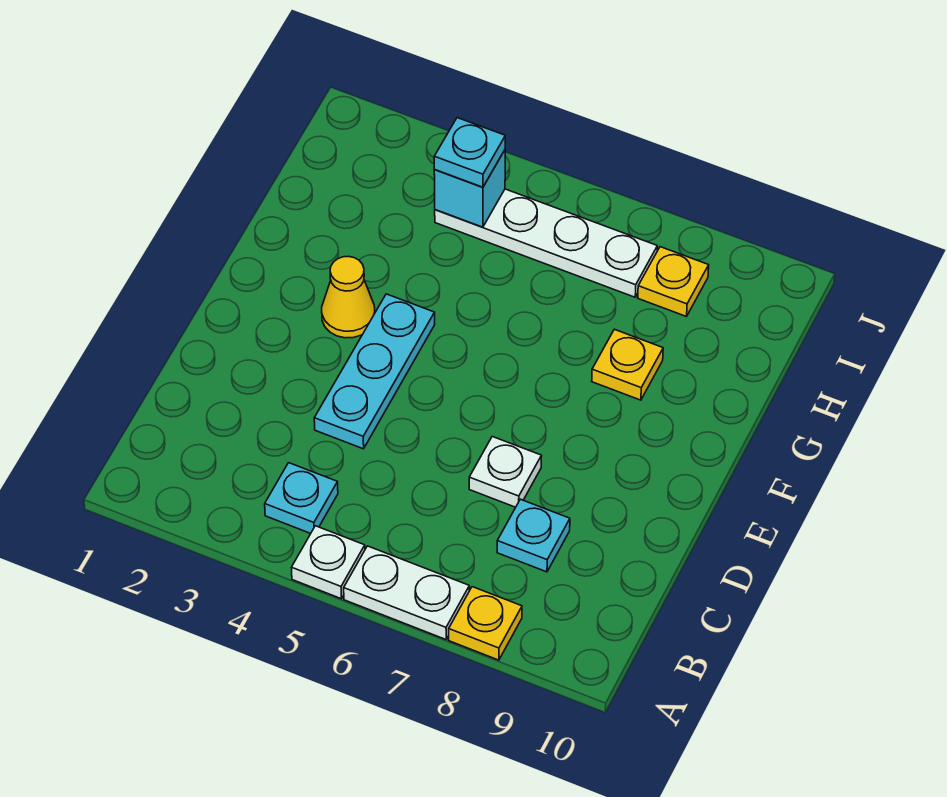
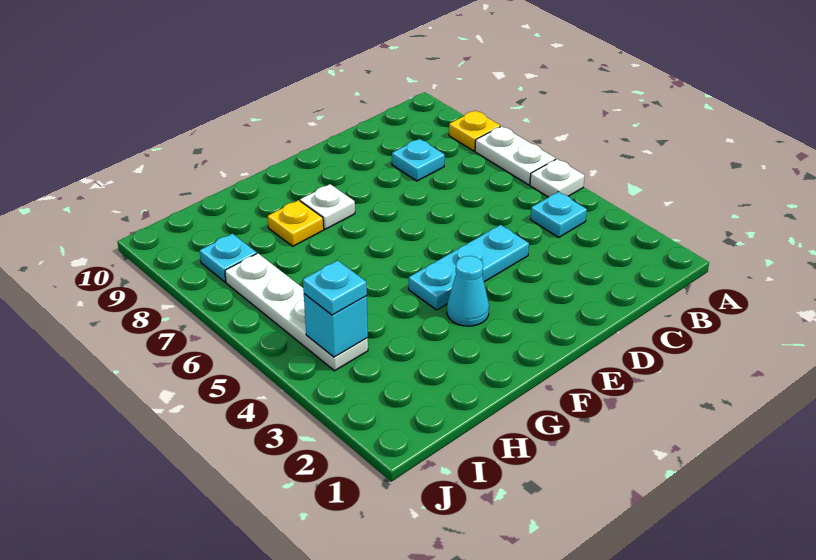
white plate D7 level 1 -> white plate F8 level 1
yellow cone F3 level 1 -> cyan cone F3 level 1
yellow plate I8 level 1 -> cyan plate I8 level 1

